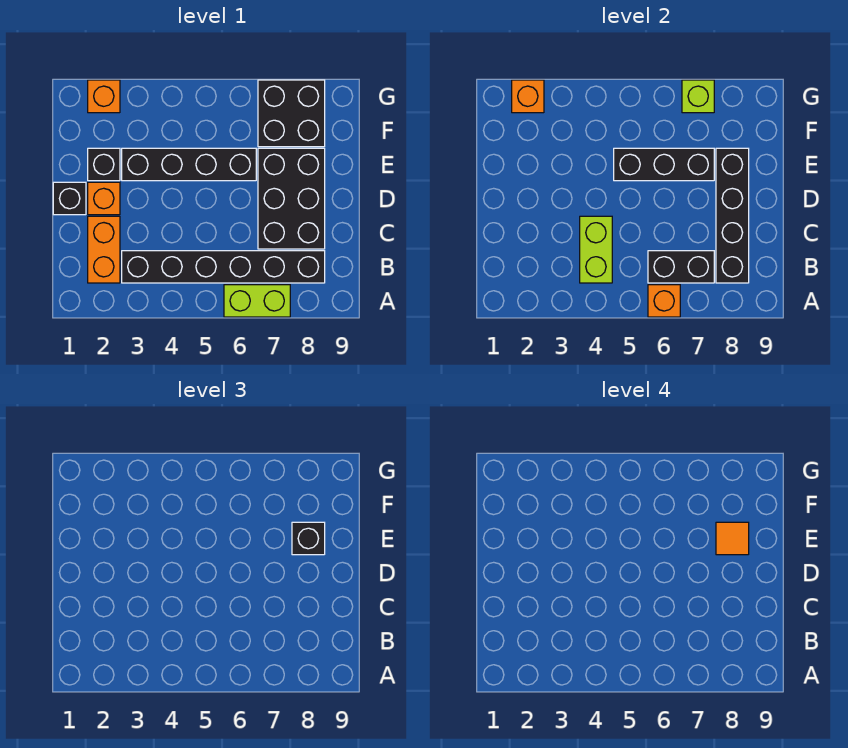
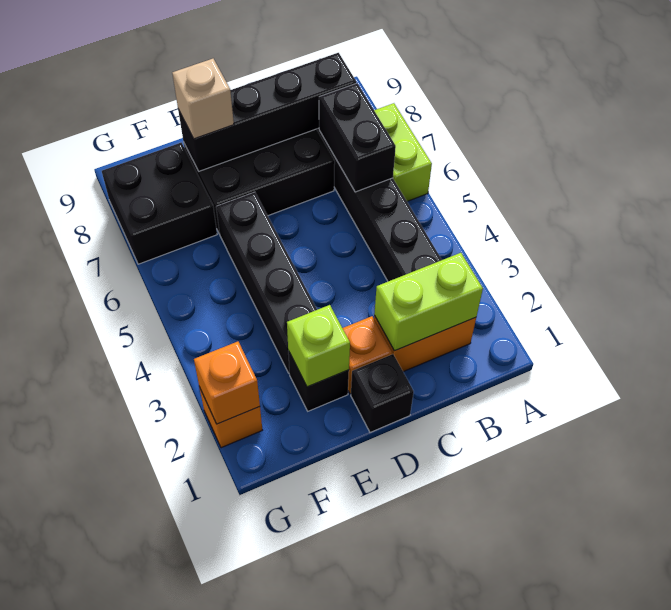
orange brick A6 level 2 -> none
lime brick B4:C4 level 2 -> lime brick B2:C2 level 2
black brick E5:E7 level 2 -> none
black brick E8 level 3 -> tan brick E8 level 3
orange tile E8 level 4 -> none
lime brick G7 level 2 -> lime brick E2 level 2

